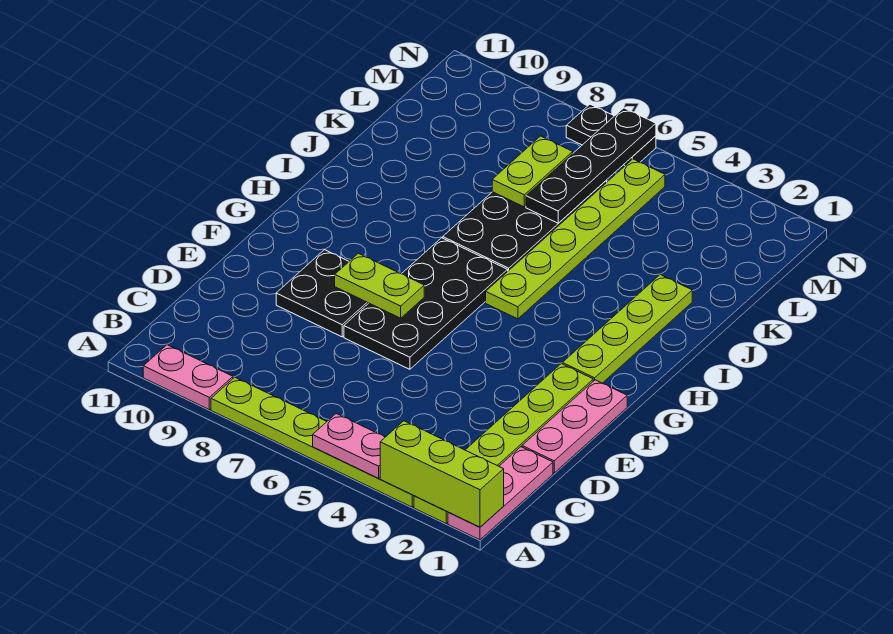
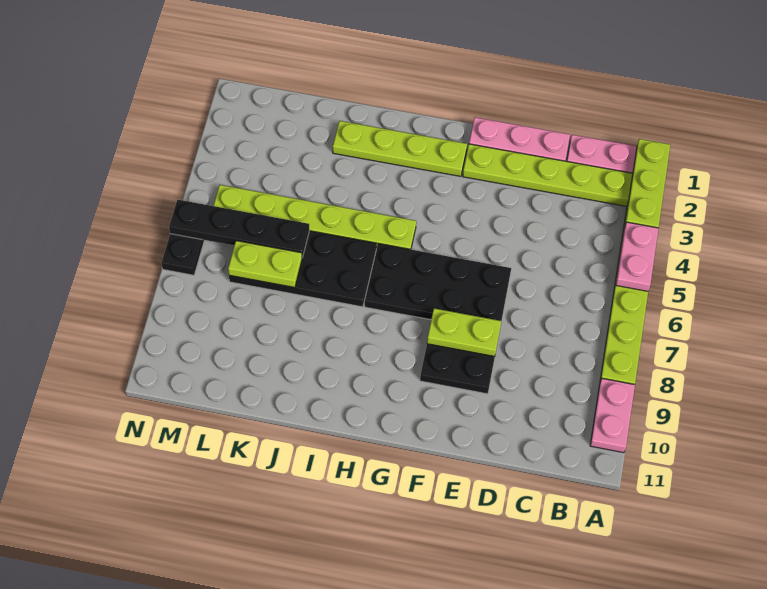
lime brick A1:A3 level 2 -> lime plate A1:A3 level 2
lime plate F7:F8 level 2 -> lime plate E8:F8 level 2

